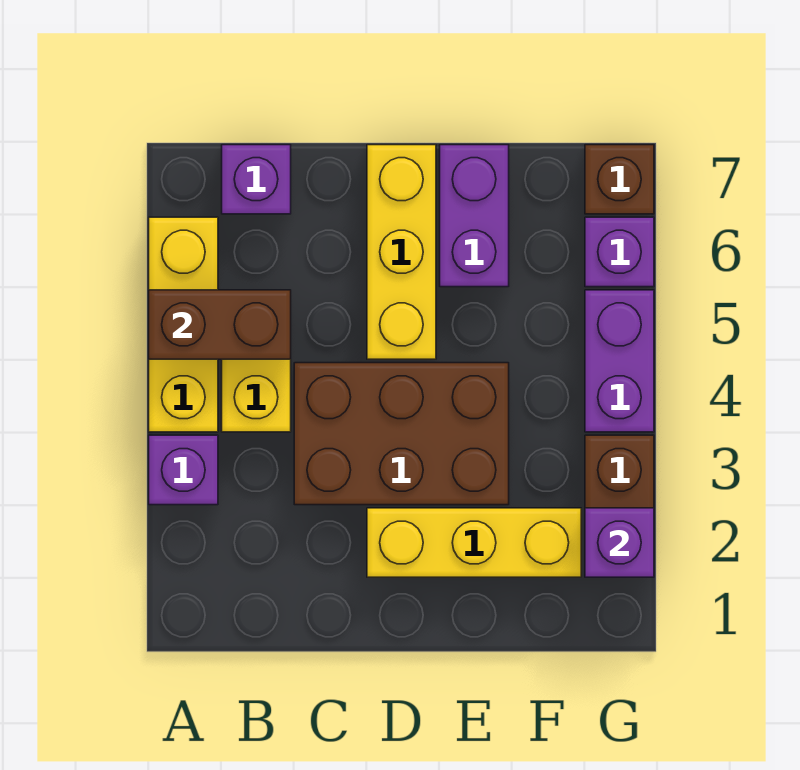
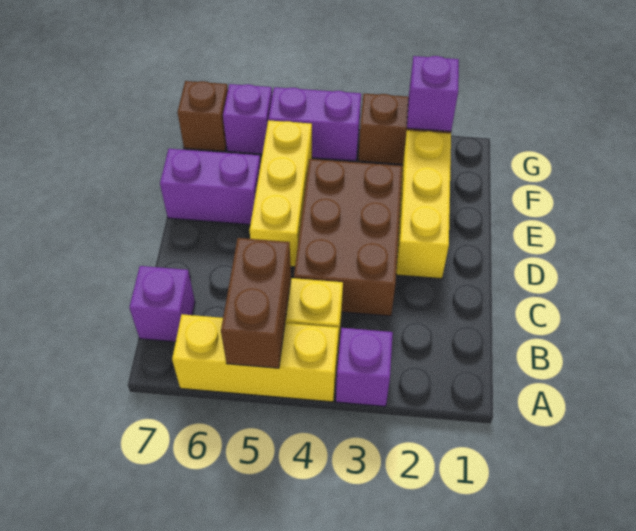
yellow brick D5:D7 level 1 -> yellow brick D5:F5 level 1

